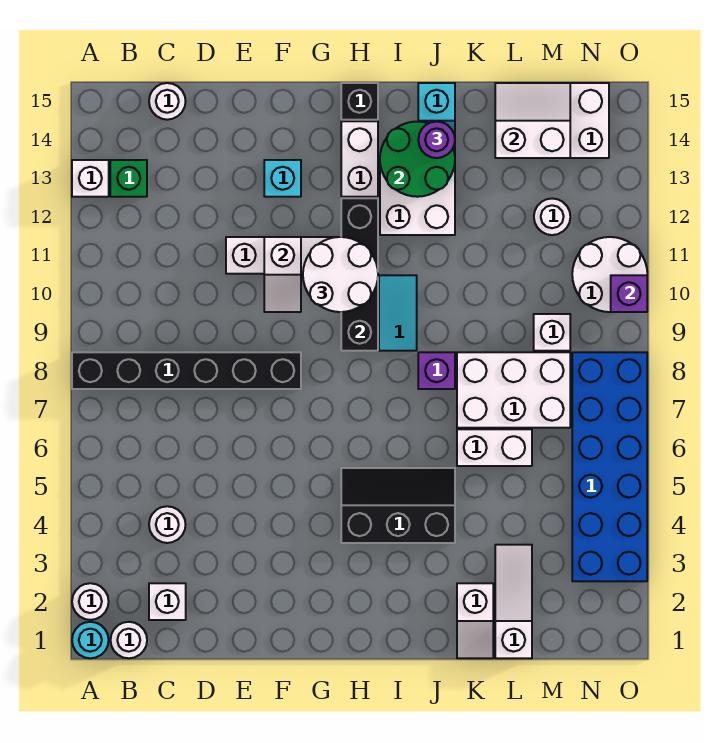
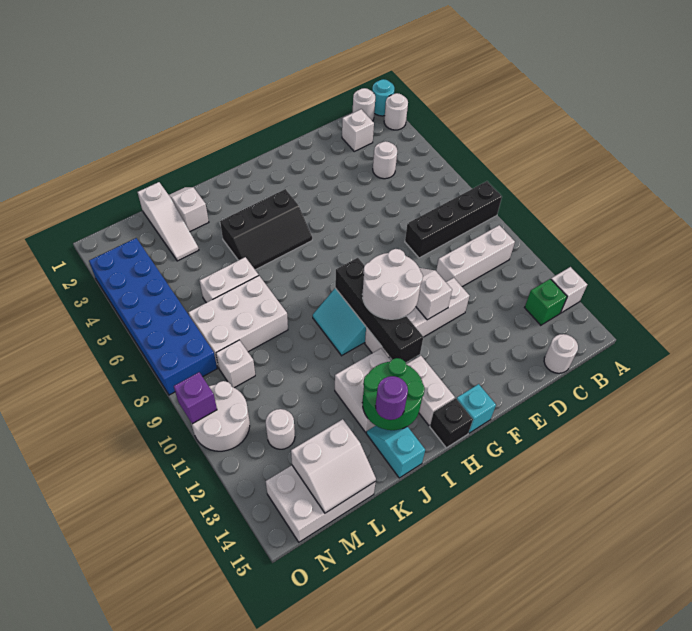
black brick A8:F8 level 1 -> black brick A8:D8 level 1
none -> white brick B10:D10 level 1
cyan brick F13 level 1 -> cyan brick G15 level 1
purple brick J8 level 1 -> none

